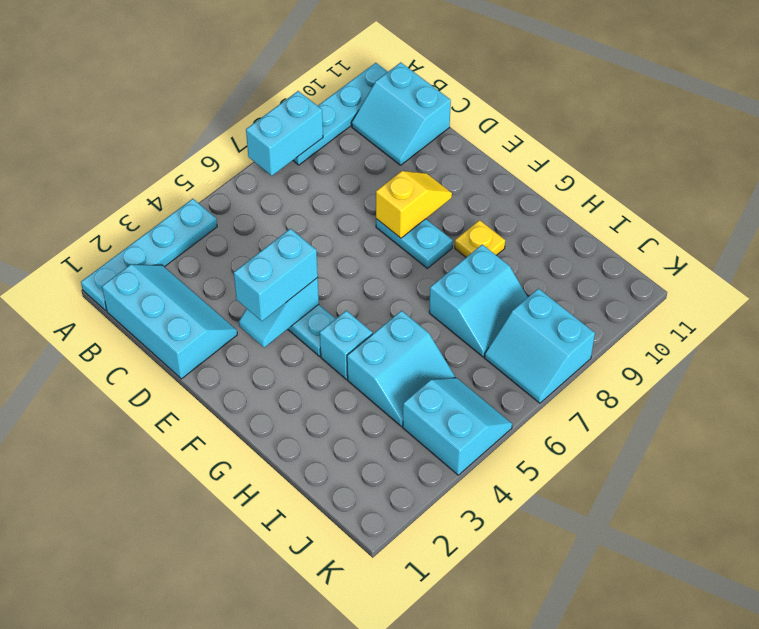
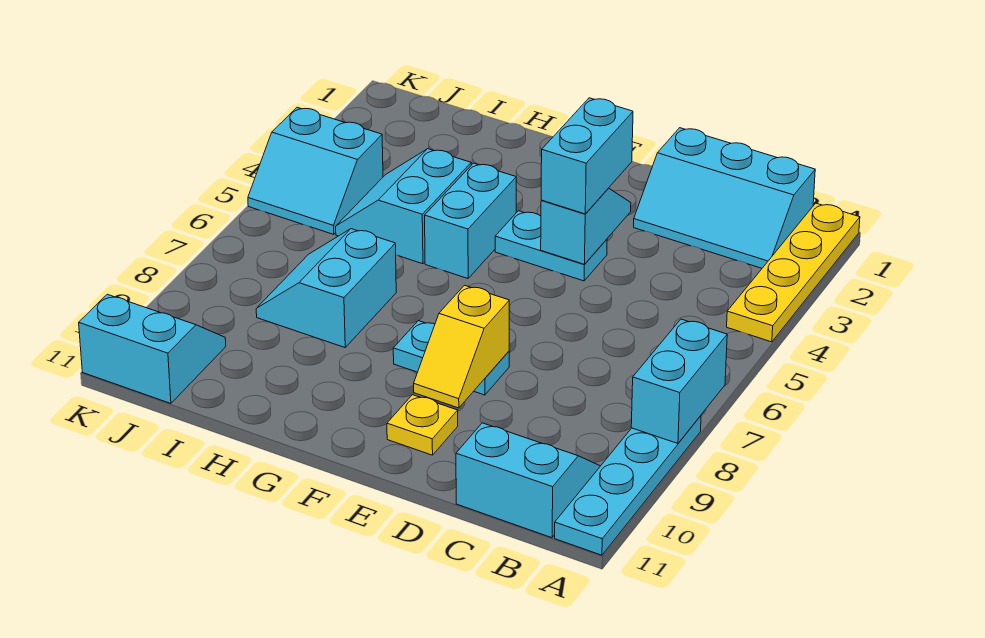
cyan plate A1:A4 level 1 -> yellow plate A1:A4 level 1
cyan brick G4 level 1 -> cyan brick G4:G5 level 1
yellow plate G9 level 1 -> yellow plate E10 level 1
cyan slope J7:K8 level 1 top 8 -> cyan slope J10:K11 level 1 top 11

